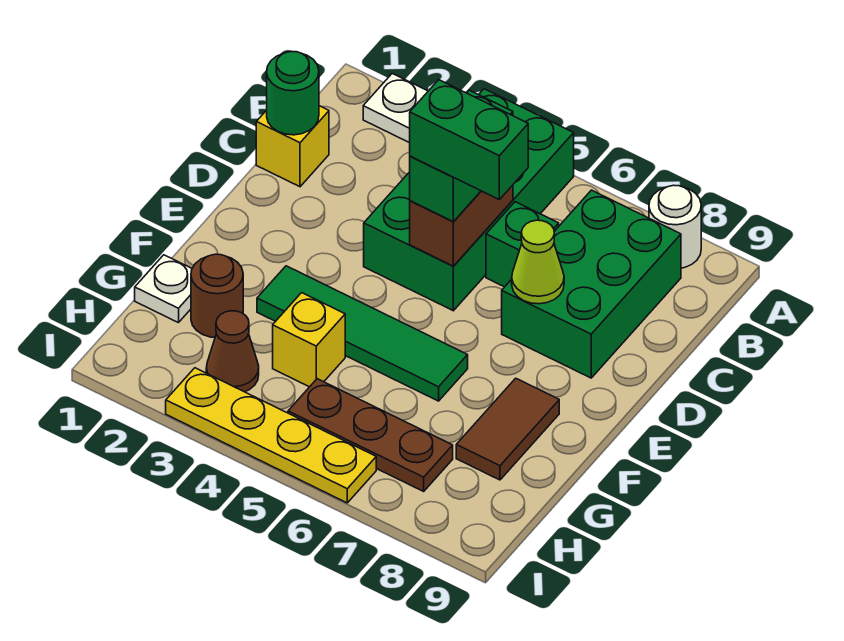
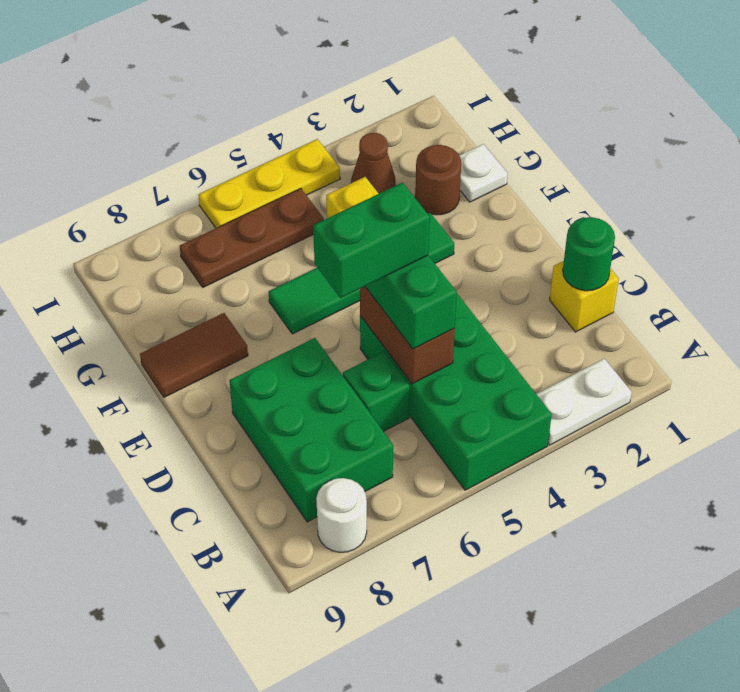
lime cone D7 level 2 -> none
brown tile F8:G8 level 1 -> brown tile F8:F9 level 1
yellow plate I3:I6 level 1 -> yellow plate I4:I6 level 1

